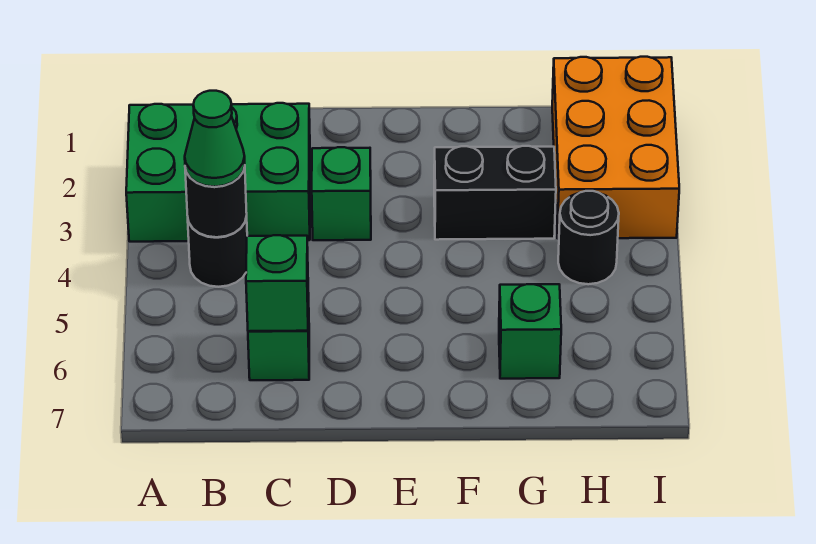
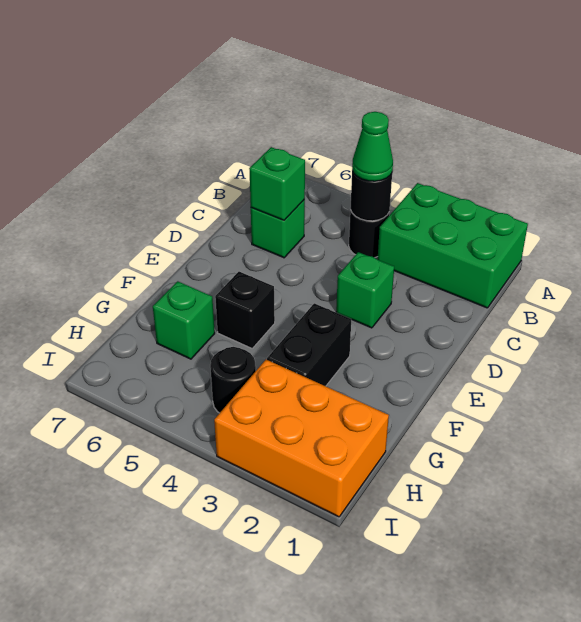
green brick A2:C3 level 1 -> green brick A1:B3 level 1
none -> black brick F5 level 1

